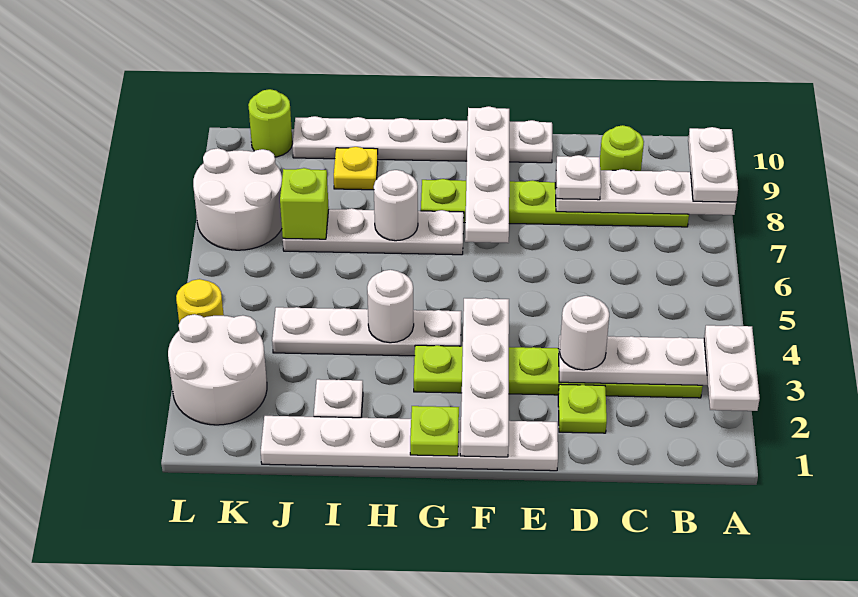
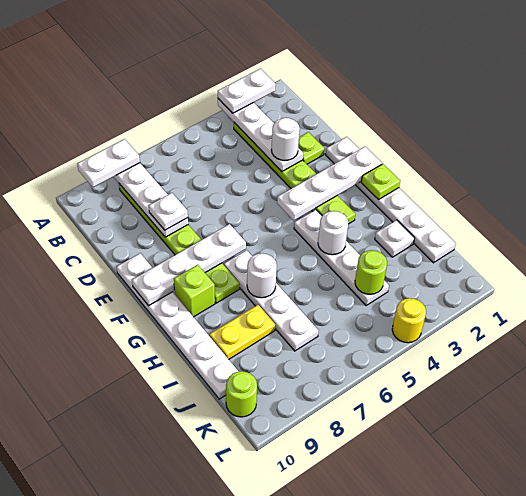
lime round brick C9 level 1 -> lime round brick J4 level 2
yellow plate I9 level 1 -> yellow plate I8:I9 level 1
lime brick J7 level 2 -> lime brick G9 level 1
white round brick K2:L3 level 1 -> none
white round brick K7:L8 level 1 -> none

